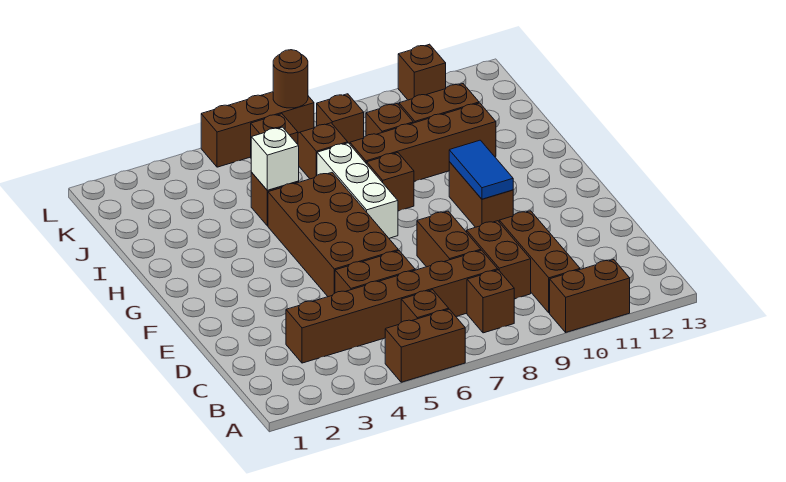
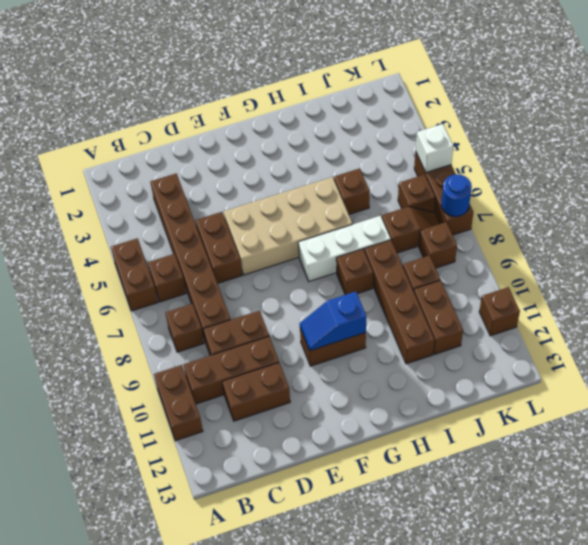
brown brick D8:E8 level 1 -> brown brick C11:D11 level 1
brown brick E5:H6 level 1 -> tan brick E5:H6 level 1
blue tile F10:G10 level 2 -> blue slope F10:G10 level 2 top G
white brick I5 level 2 -> white brick L5 level 2
brown round brick L7 level 2 -> blue round brick L7 level 2

